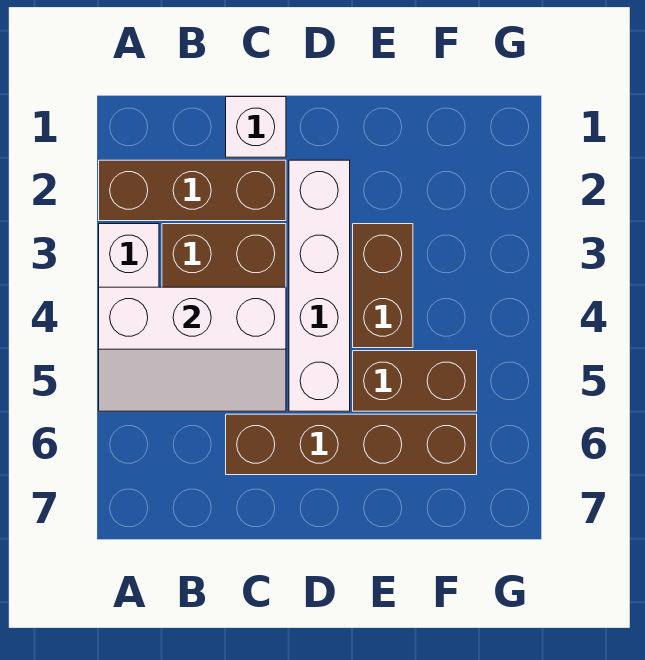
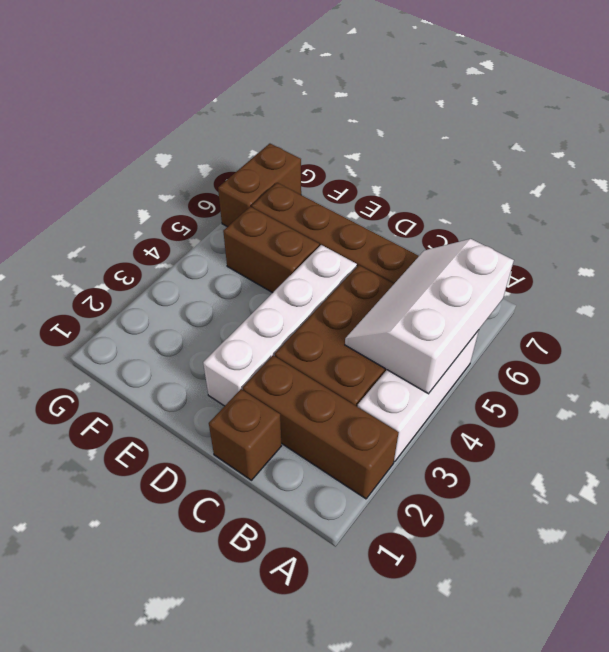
white slope A4:C5 level 2 top 4 -> white slope A4:B6 level 2 top A
white brick C1 level 1 -> brown brick C1 level 1
brown brick E3:E4 level 1 -> brown brick G6:G7 level 1

